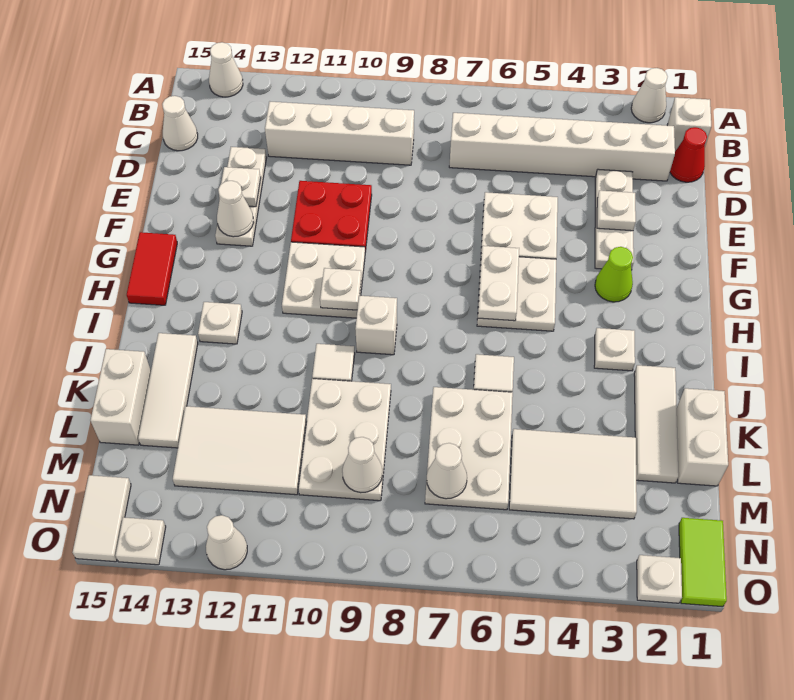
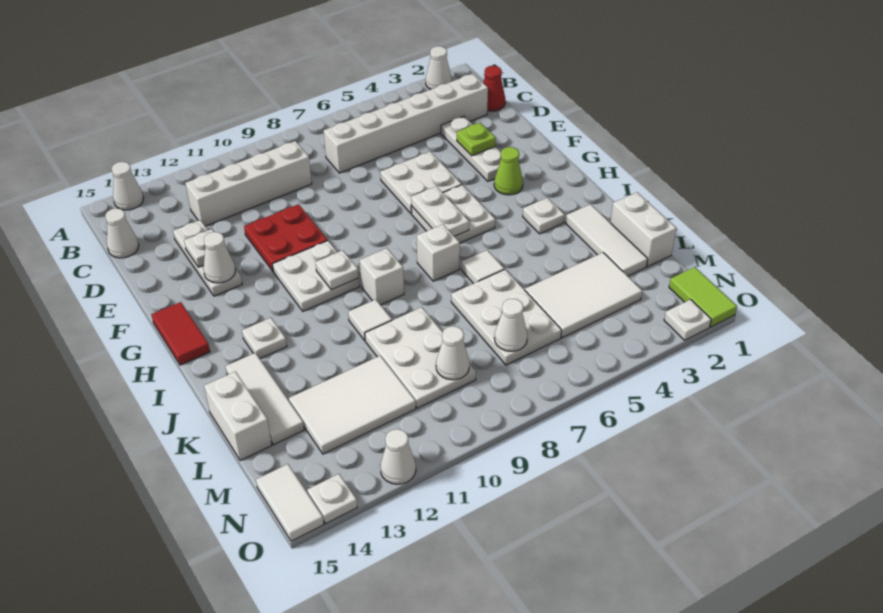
white brick B1 level 1 -> white brick I7 level 1
white plate E3 level 2 -> lime plate E3 level 2

